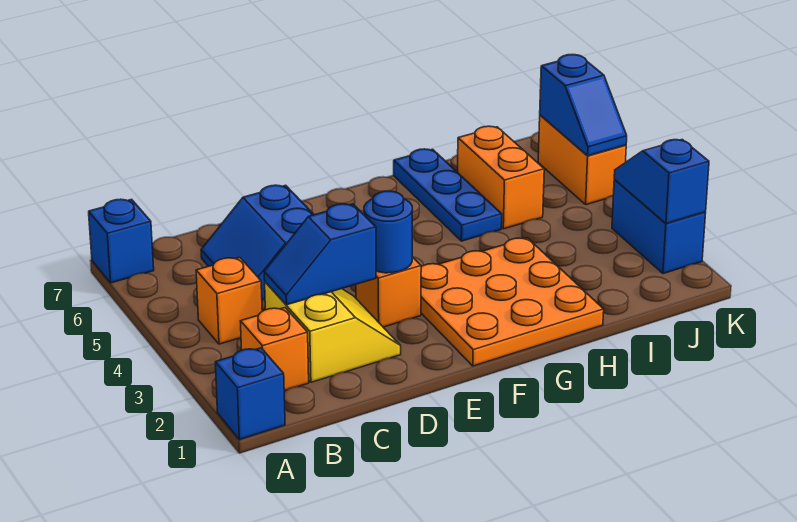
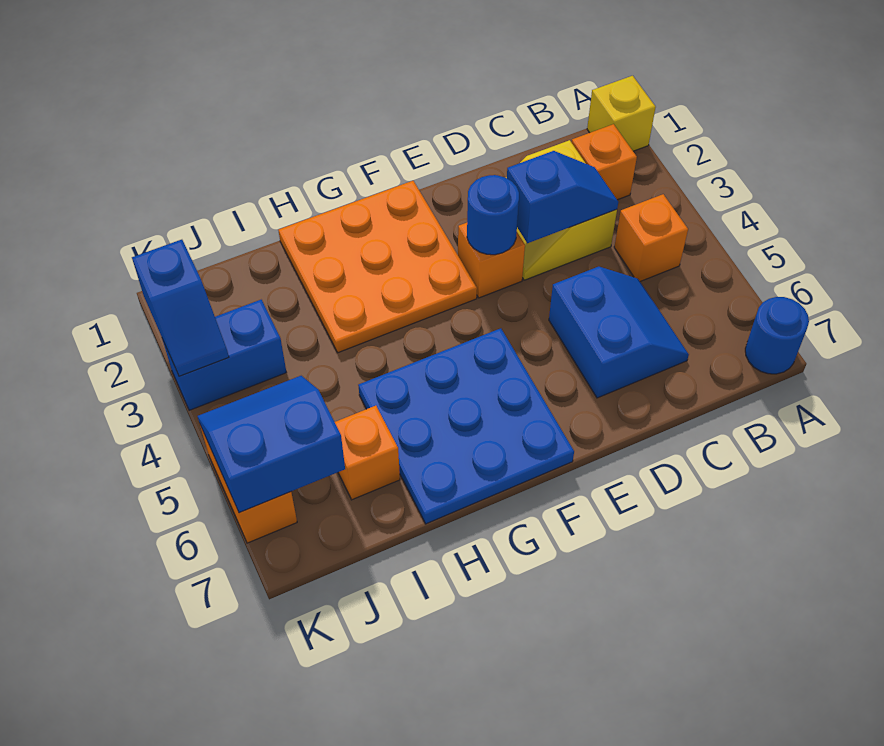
blue brick A1 level 1 -> yellow brick A1 level 1
blue brick A7 level 1 -> blue round brick A7 level 1
blue plate H5:H7 level 1 -> blue plate F5:H7 level 1
orange brick I5:I6 level 1 -> orange brick I6 level 1
blue brick K2:K3 level 1 -> blue brick J3:K3 level 1
blue slope K5:K6 level 2 top 6 -> blue slope J5:K6 level 2 top 6

